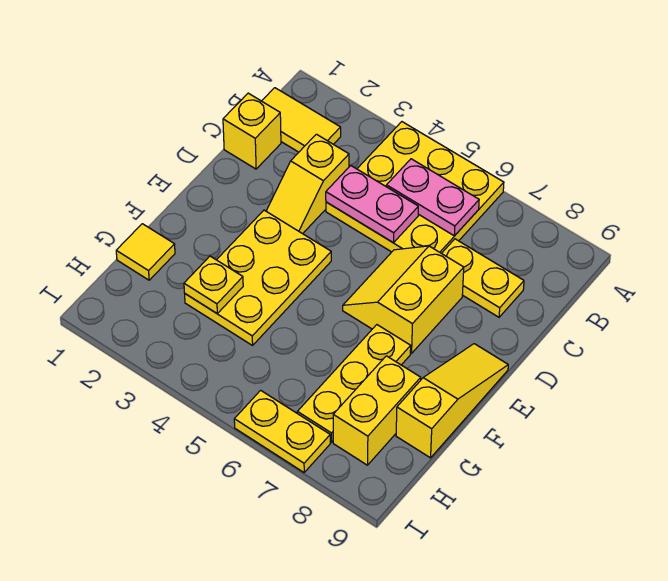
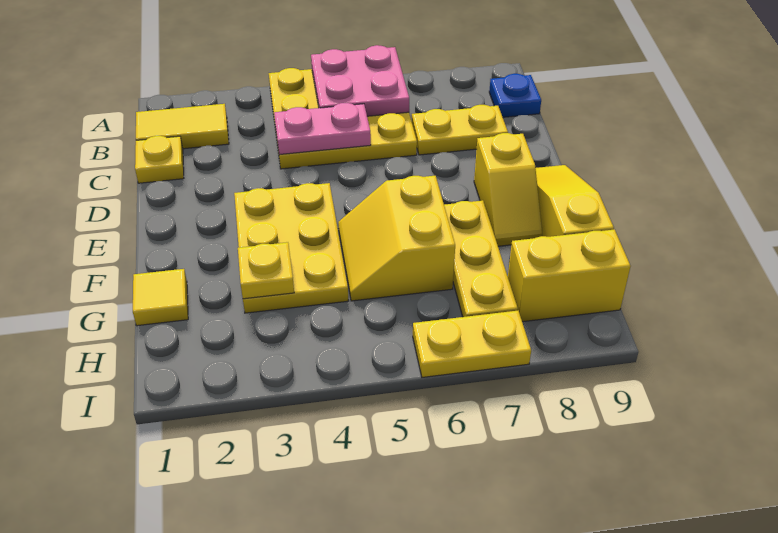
pink plate B5:B6 level 2 -> pink plate A5:B6 level 2
none -> blue plate B9 level 1
yellow brick C1 level 1 -> yellow plate C1 level 1
yellow slope C3:D3 level 1 top C -> yellow slope E8:F8 level 1 top E
yellow slope D6:E7 level 1 top 7 -> yellow slope F5:G6 level 1 top 6
yellow brick G8:H8 level 1 -> yellow brick H8:H9 level 1

